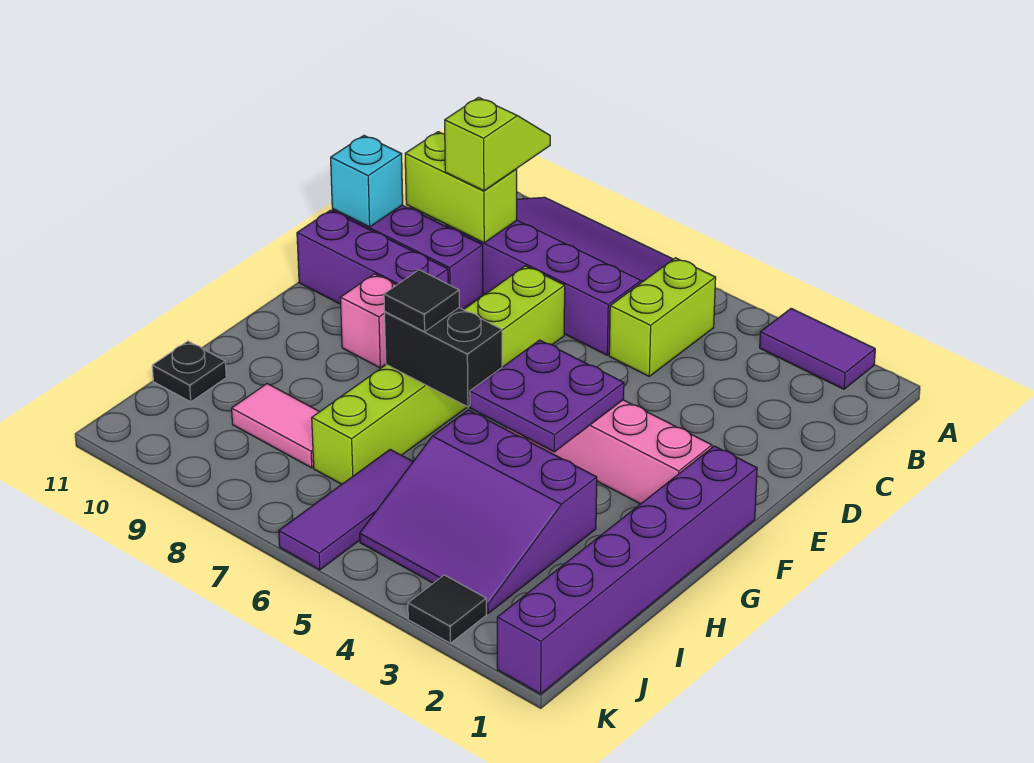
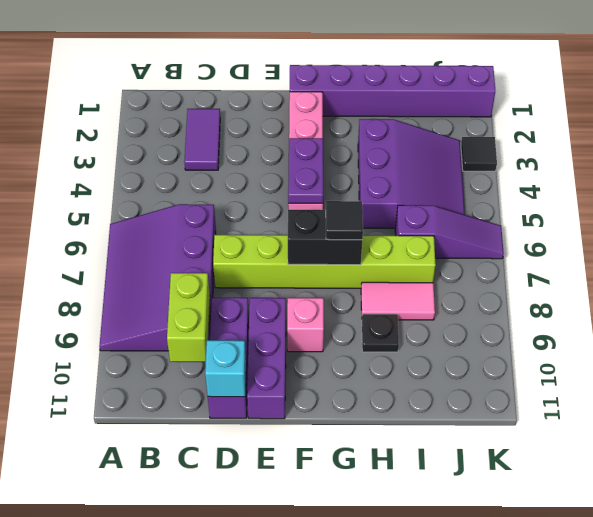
purple tile A2:A3 level 1 -> purple tile C2:C3 level 1
lime brick B5:C5 level 1 -> none
lime slope B9:C9 level 3 top C -> none
purple plate F4:G5 level 2 -> purple plate F4:F5 level 2
black brick G6:G7 level 2 -> black brick F7:G7 level 2
purple tile I6:K6 level 1 -> purple slope I6:K6 level 1 top I
pink tile I8:I9 level 1 -> pink tile H8:I8 level 1
black plate I11 level 1 -> black plate H9 level 1

